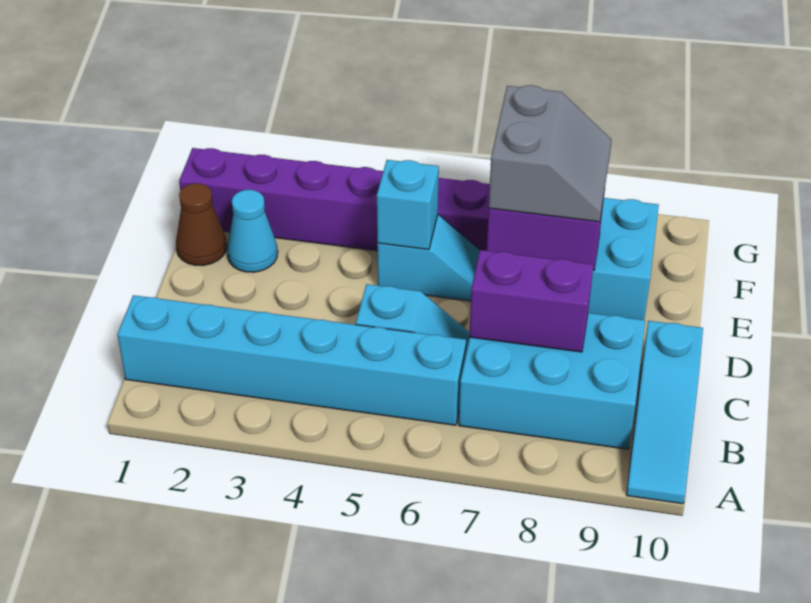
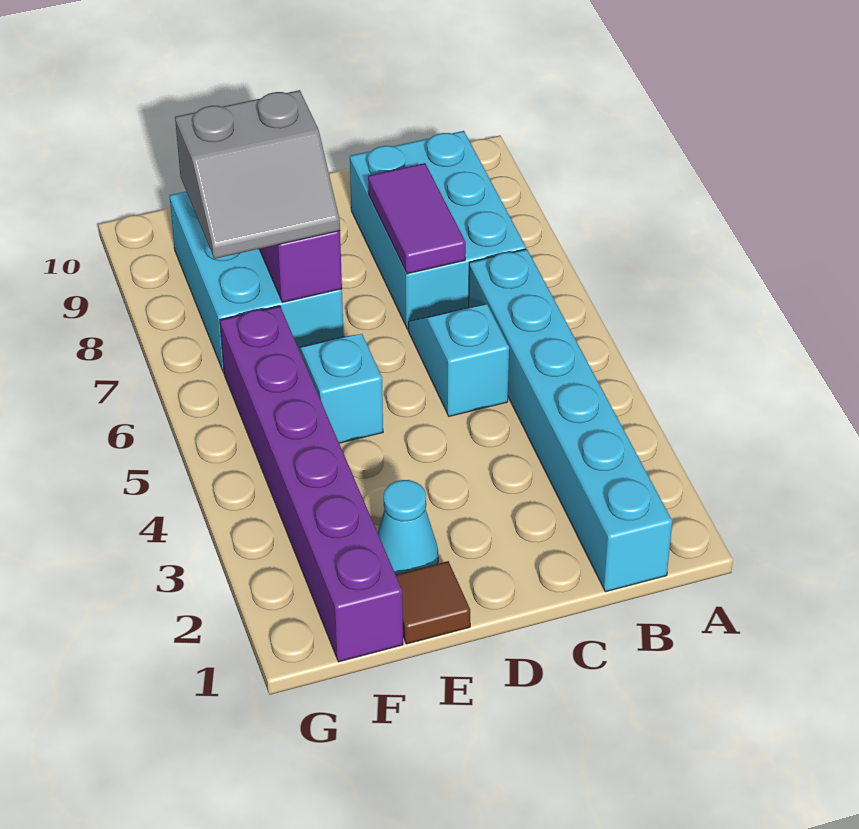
cyan slope A10:C10 level 1 top C -> none
purple brick C7:C8 level 2 -> purple tile C7:C8 level 2
brown cone E1 level 1 -> brown tile E1 level 1
cyan brick E5 level 2 -> none
grey slope E7:F8 level 3 top 7 -> grey slope E7:F8 level 3 top 8

